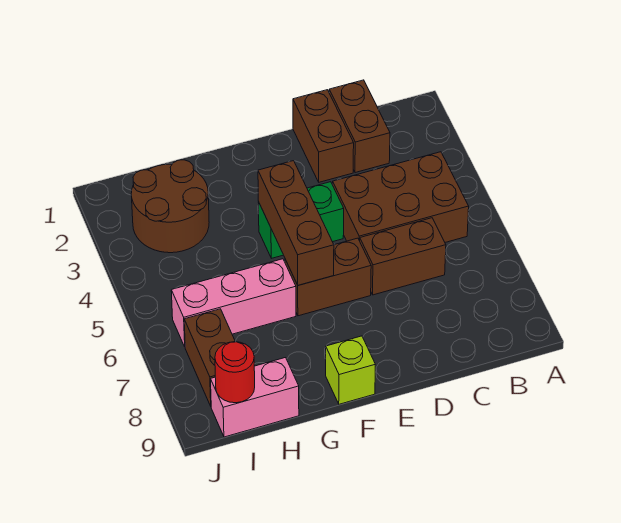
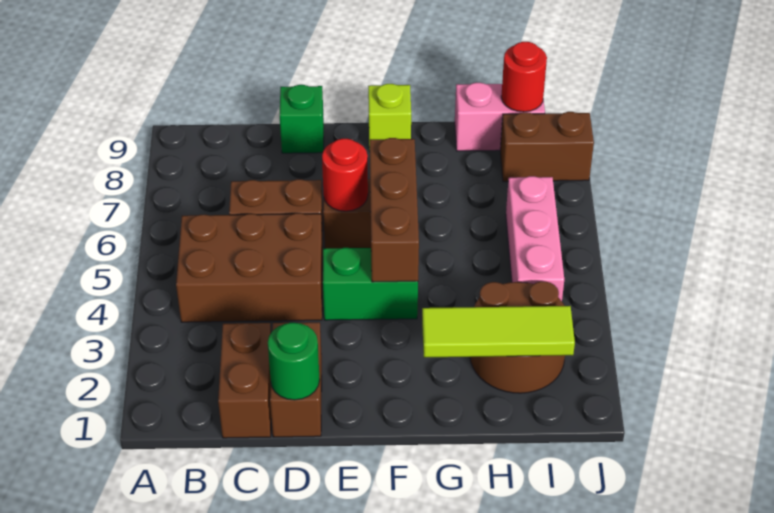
none -> green round brick D1 level 2
none -> green brick D9 level 1
none -> red round brick E6 level 2
none -> lime tile G2:I2 level 2
pink brick G6:I6 level 1 -> pink brick I4:I6 level 1
brown brick I7:I8 level 1 -> brown brick I8:J8 level 1

